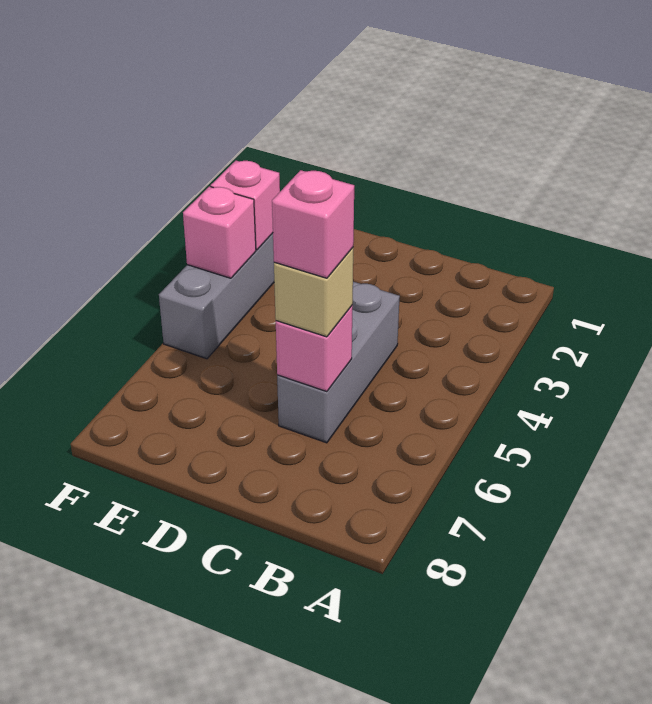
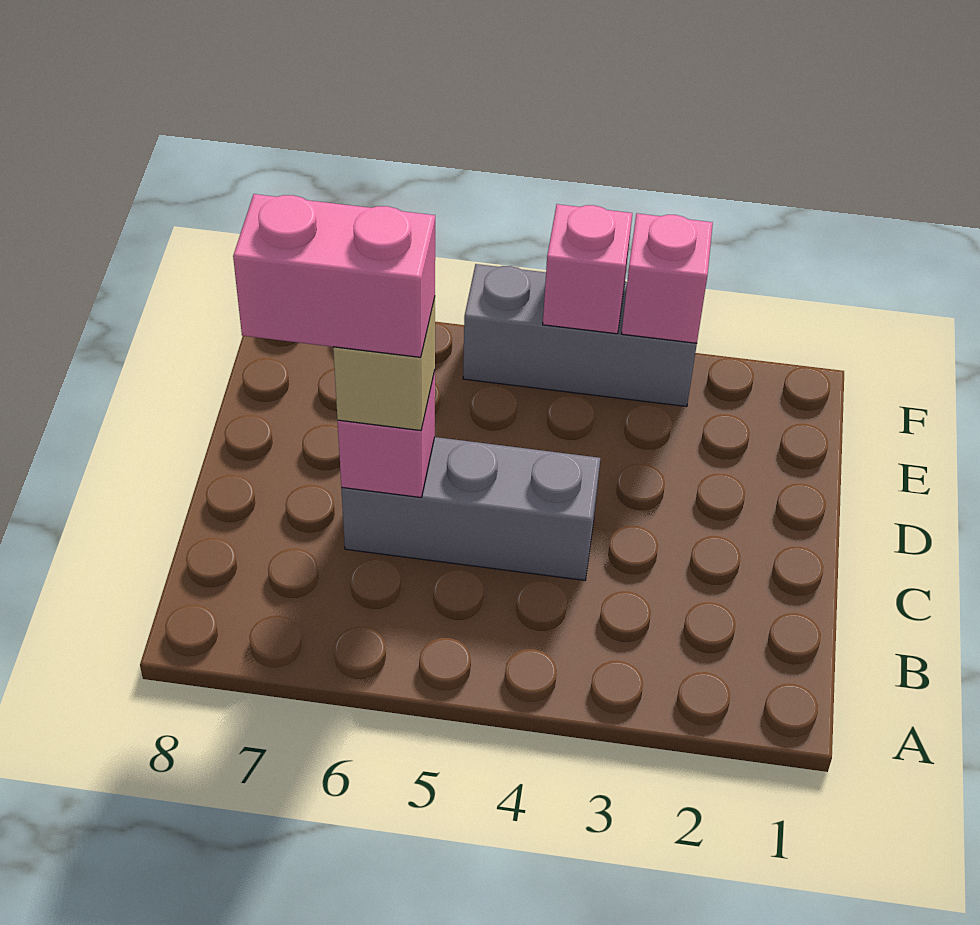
pink brick C6 level 4 -> pink brick C6:C7 level 4

